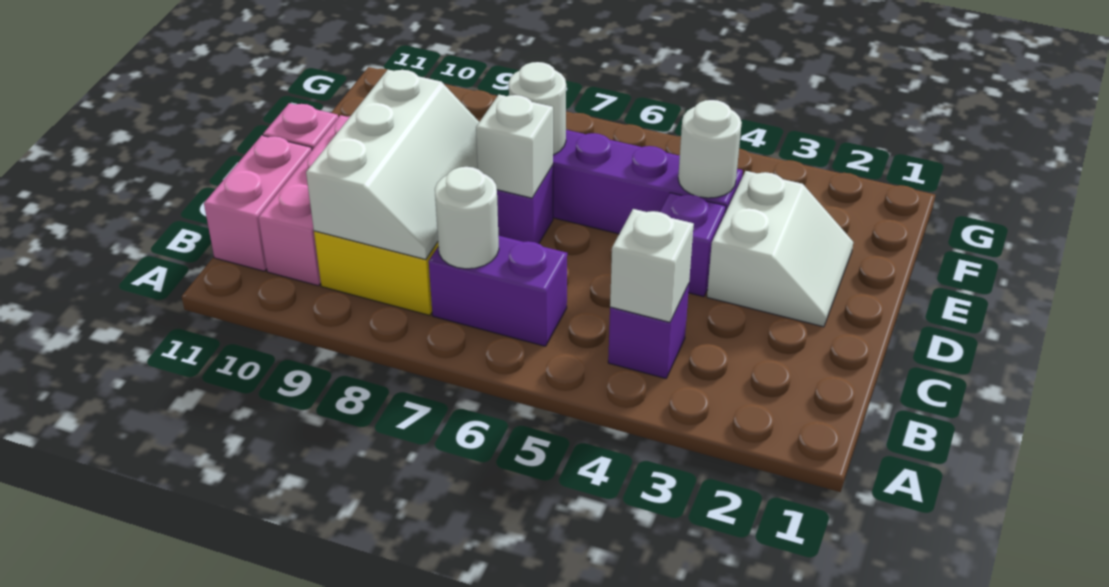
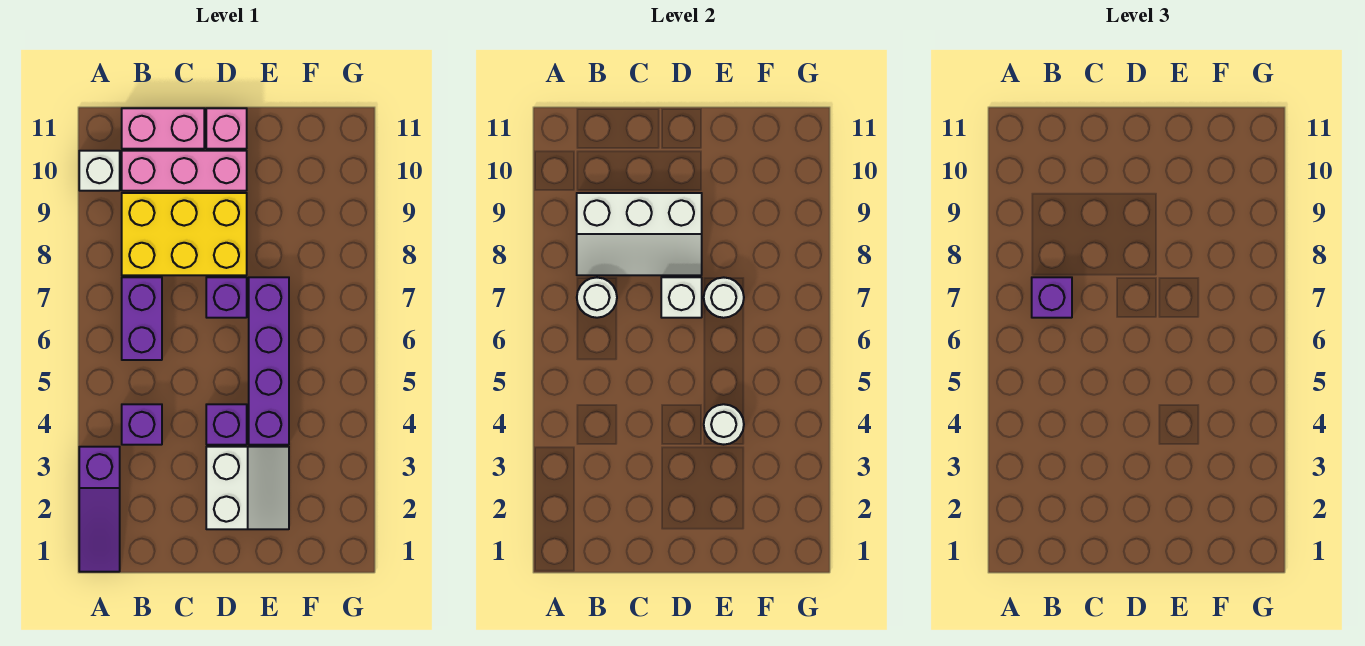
none -> purple slope A1:A3 level 1 top 3
white brick B4 level 2 -> white brick A10 level 1
none -> purple brick B7 level 3
white slope D2:E3 level 1 top 3 -> white slope D2:E3 level 1 top D

